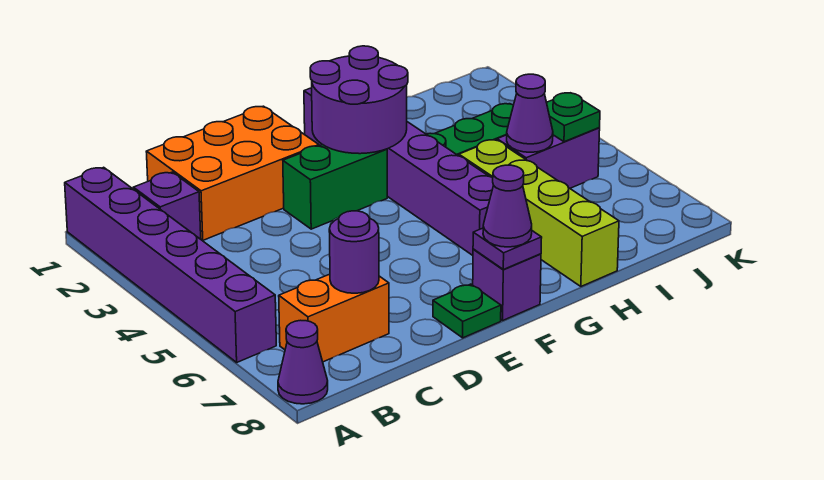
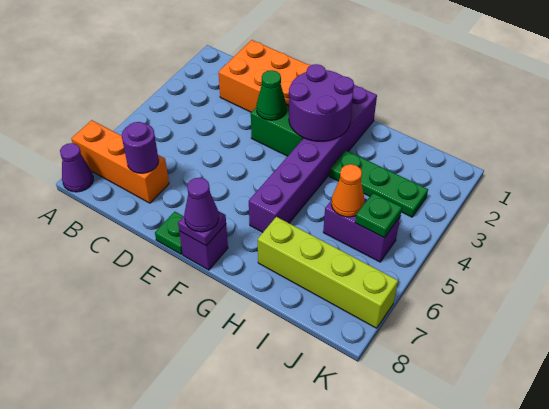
purple brick A1:A6 level 1 -> none
purple brick B2 level 1 -> none
orange brick B7:C7 level 1 -> orange brick A7:C7 level 1
none -> green cone E3 level 2
lime brick H5:H8 level 1 -> lime brick H7:K7 level 1
purple cone I5 level 2 -> orange cone I5 level 2

